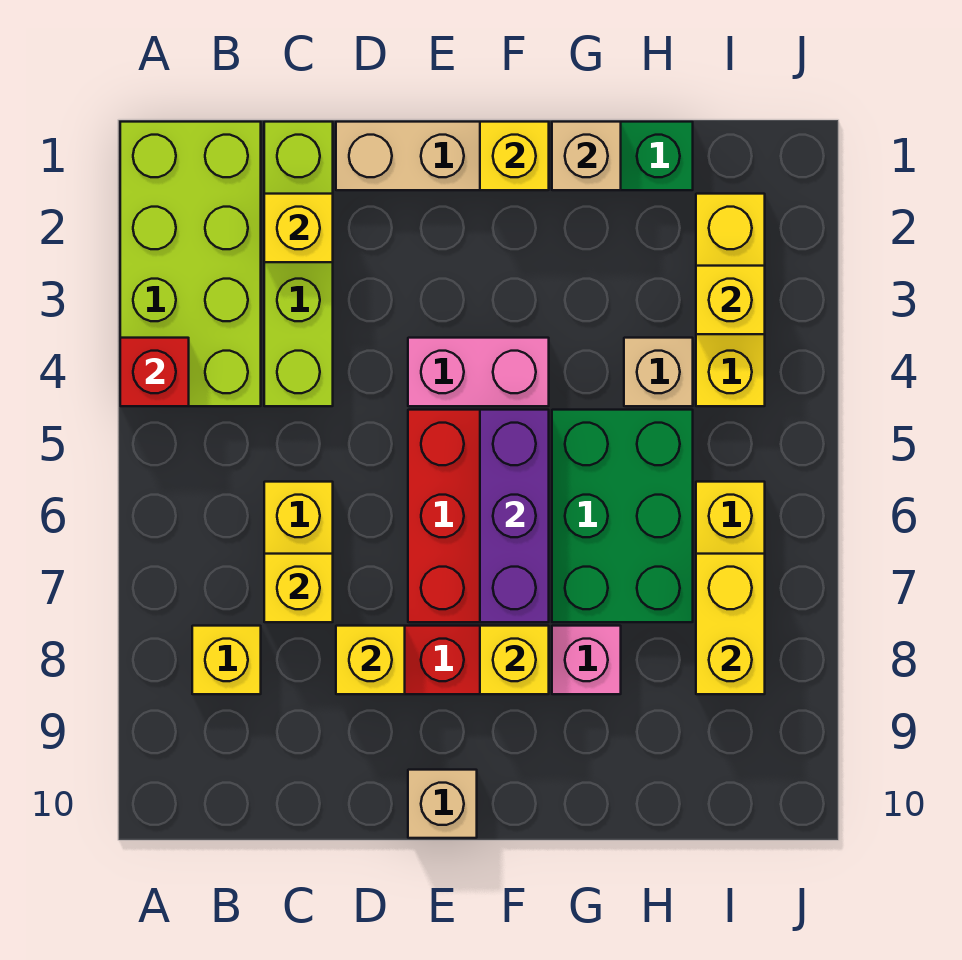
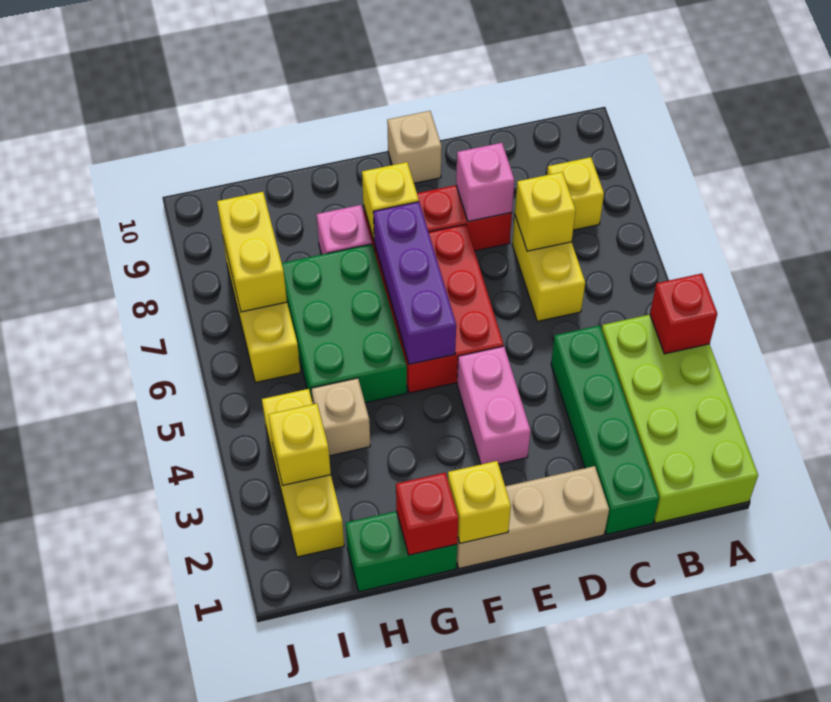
lime brick C1:C4 level 1 -> green brick C1:C4 level 1
yellow brick C2 level 2 -> none
yellow brick D8 level 2 -> pink brick D8 level 2
pink brick E4:F4 level 1 -> pink brick E3:E4 level 1
tan brick G1 level 2 -> red brick G1 level 2

